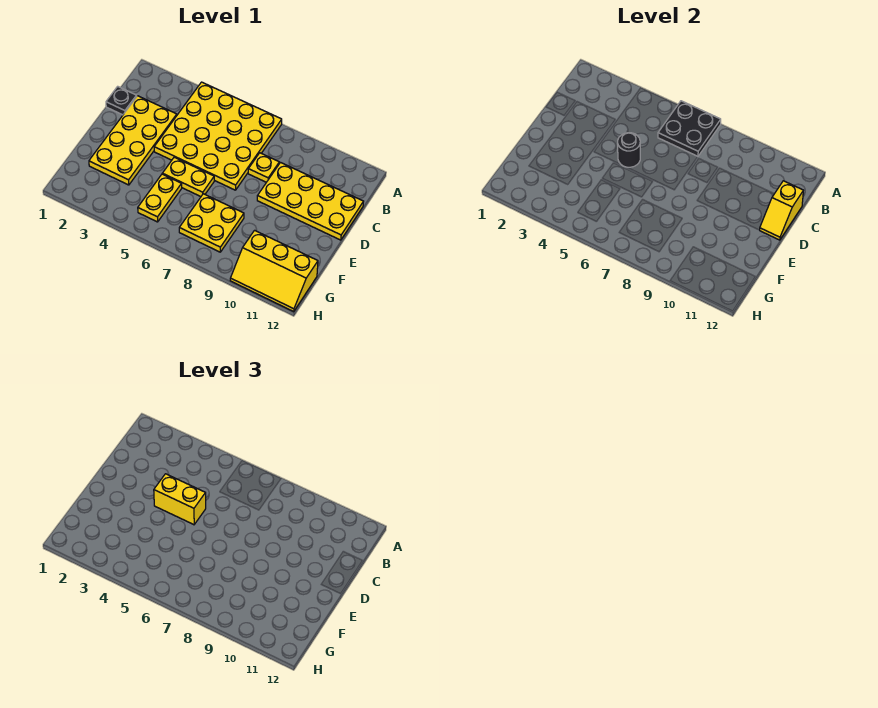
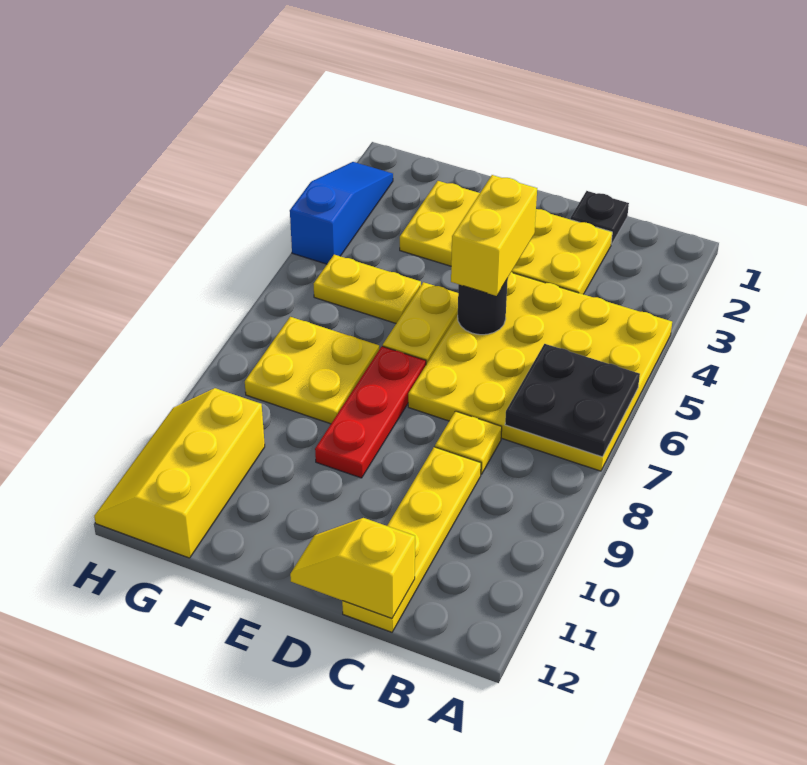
yellow plate C9:D12 level 1 -> yellow plate C9:C12 level 1
none -> red plate E7:E9 level 1
none -> blue slope H2:H4 level 1 top 4

